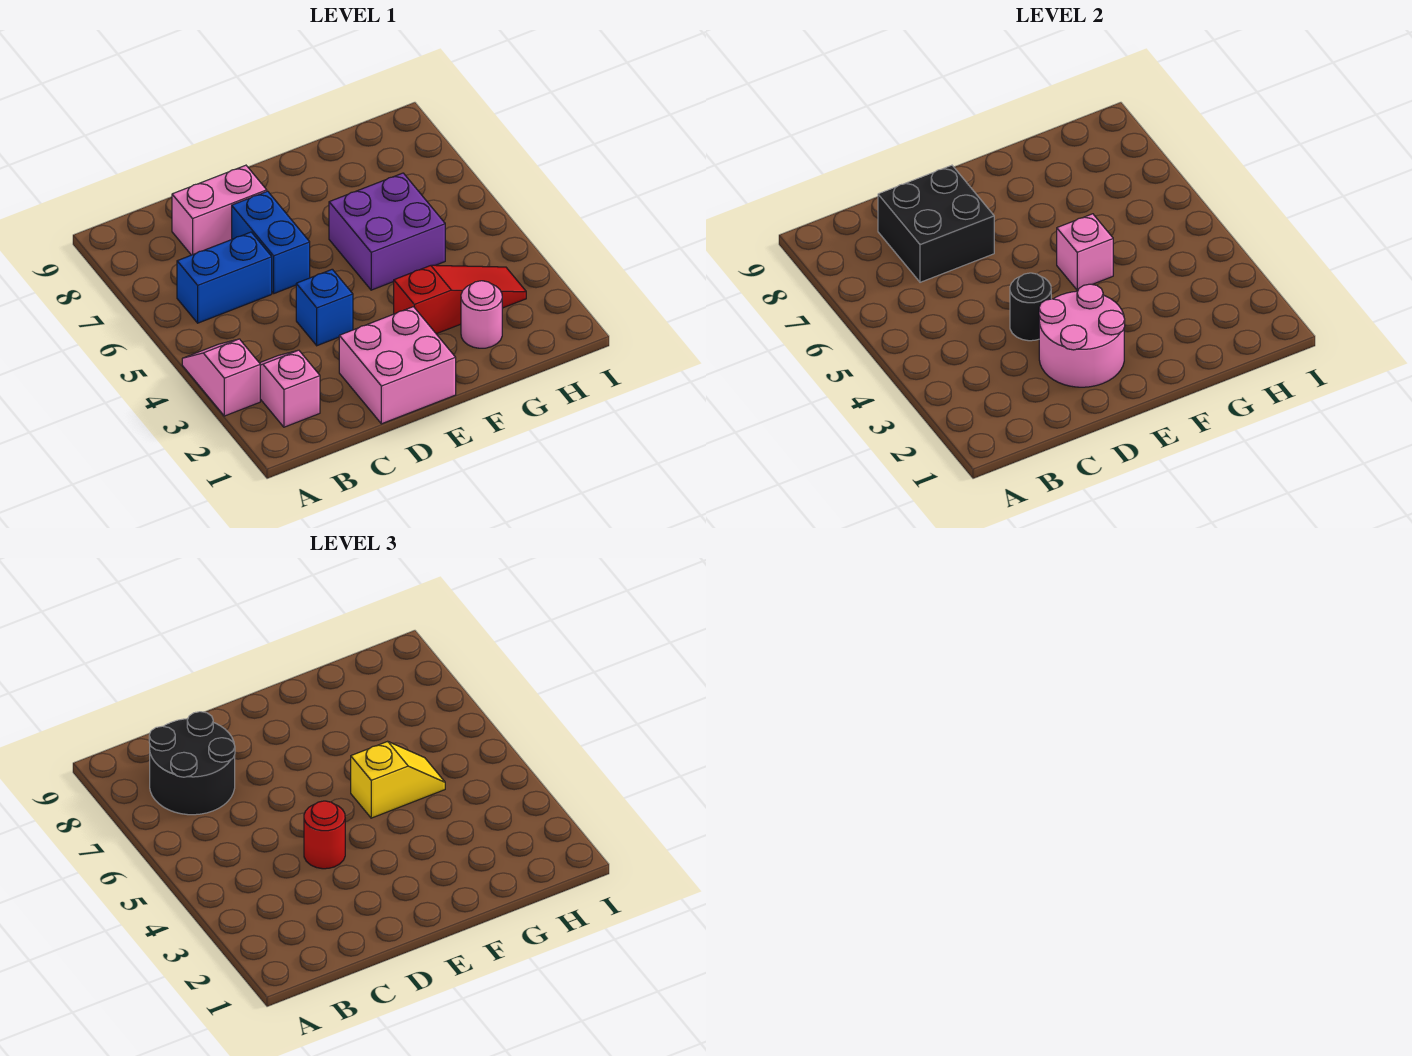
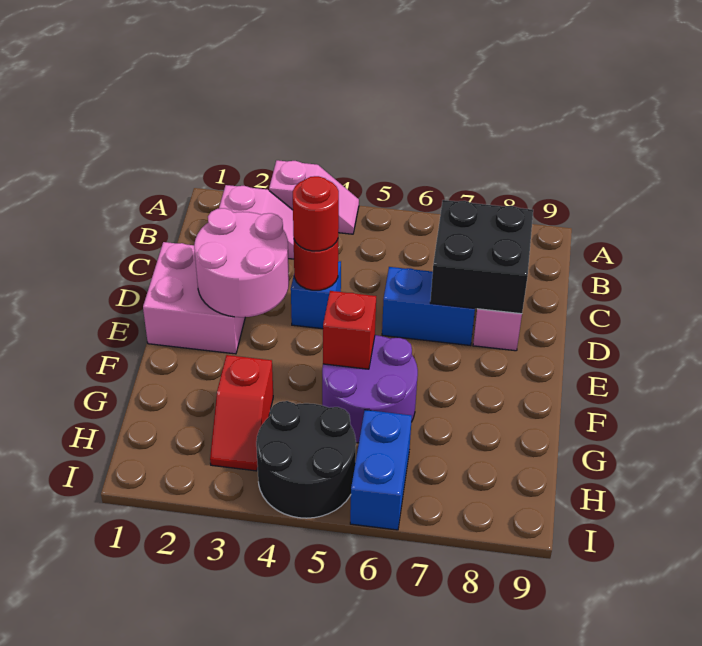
blue brick B6:C6 level 1 -> blue brick H6:I6 level 1
black round brick B7:C8 level 3 -> black round brick H4:I5 level 1
black round brick D4 level 2 -> red round brick D4 level 2
red slope F3:H3 level 1 top F -> red slope G3:H3 level 1 top G
purple brick F5:G6 level 1 -> purple round brick F5:G6 level 1
pink brick F5 level 2 -> red brick F5 level 2
yellow slope F5:G5 level 3 top F -> none
pink round brick G2 level 1 -> none

